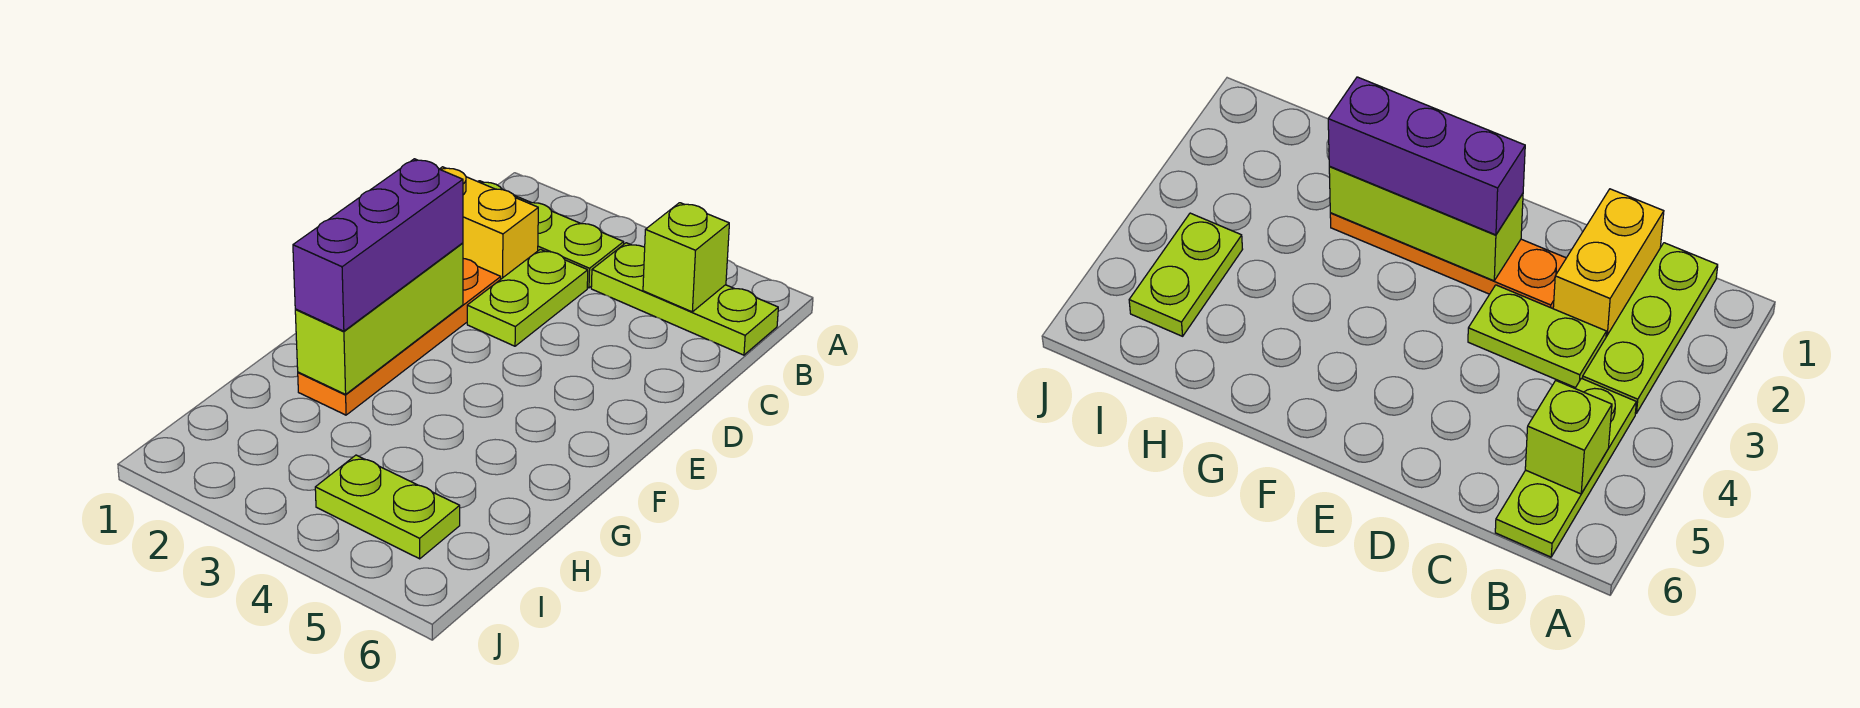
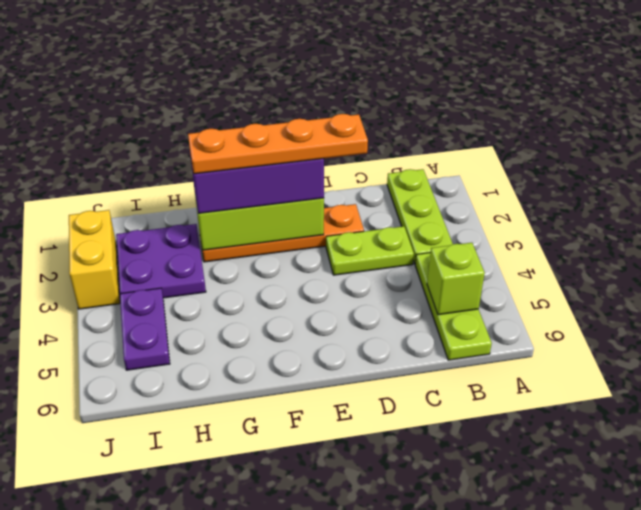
yellow brick C1:C2 level 1 -> yellow brick J2:J3 level 1
none -> orange plate D2:G2 level 4
none -> purple plate H2:I3 level 1
lime plate I4:I5 level 1 -> purple plate I4:I5 level 1

